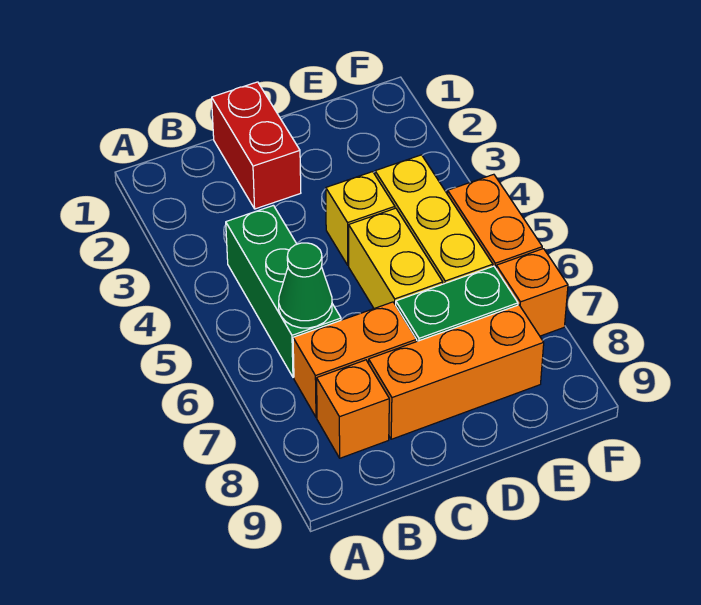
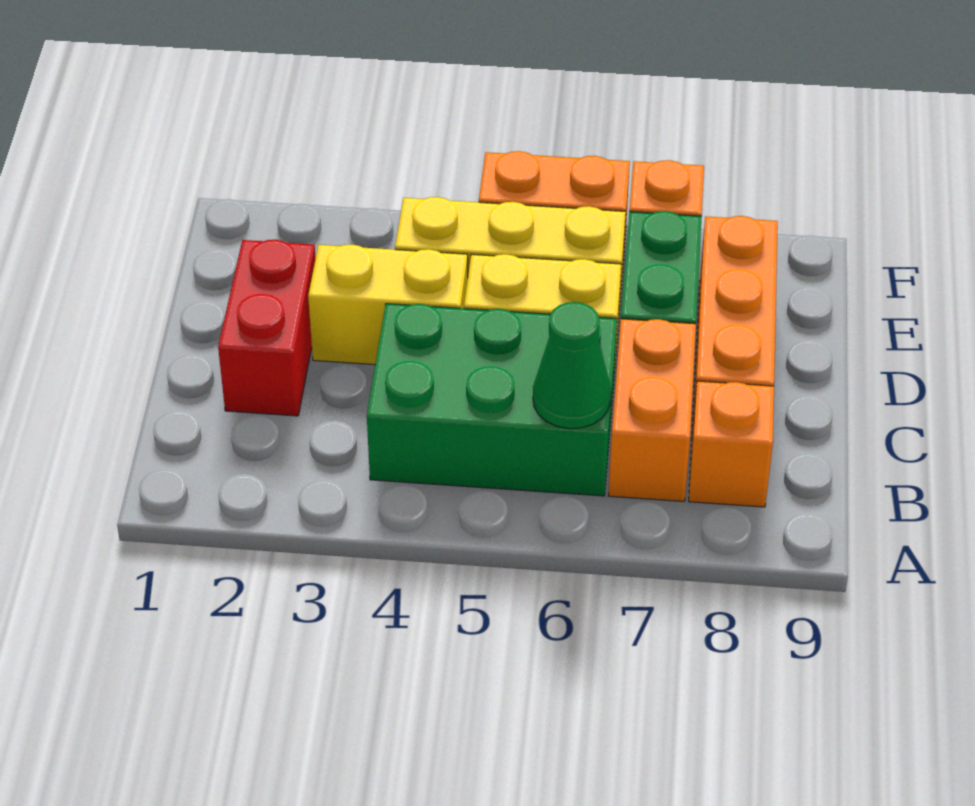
green brick B4:B6 level 1 -> green brick B4:C6 level 1
red brick C1:C2 level 1 -> red brick C2:D2 level 1
yellow brick D4 level 1 -> yellow brick D3:D4 level 1

